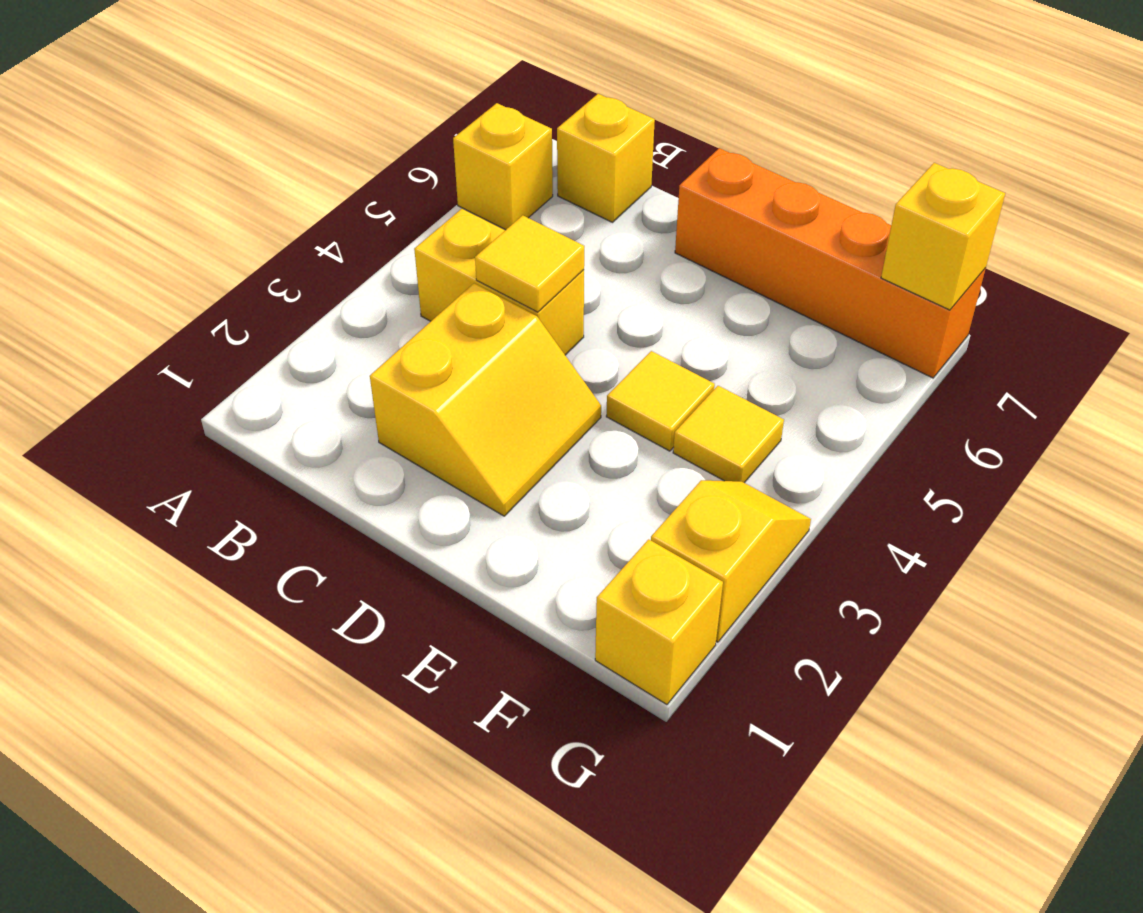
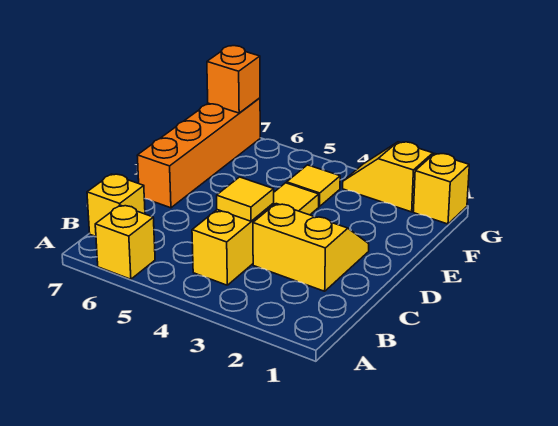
yellow brick G7 level 2 -> orange brick G7 level 2

